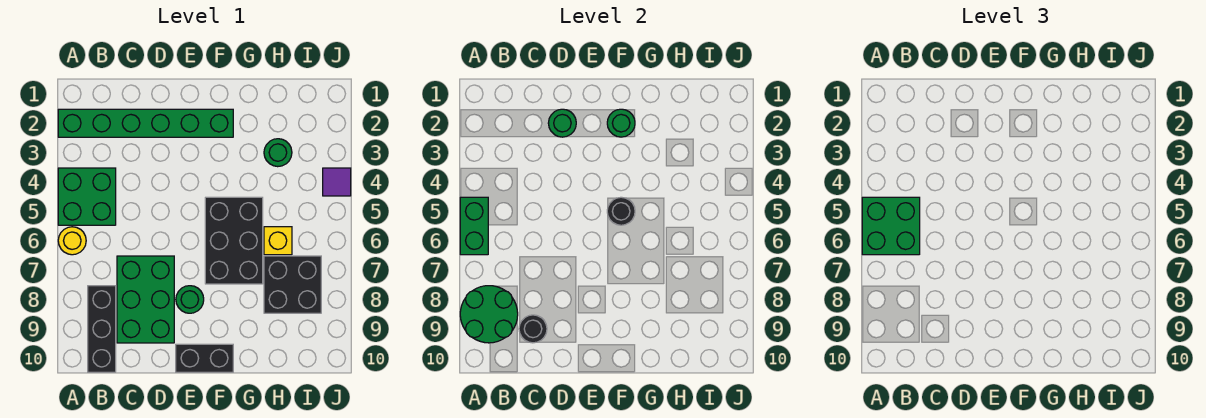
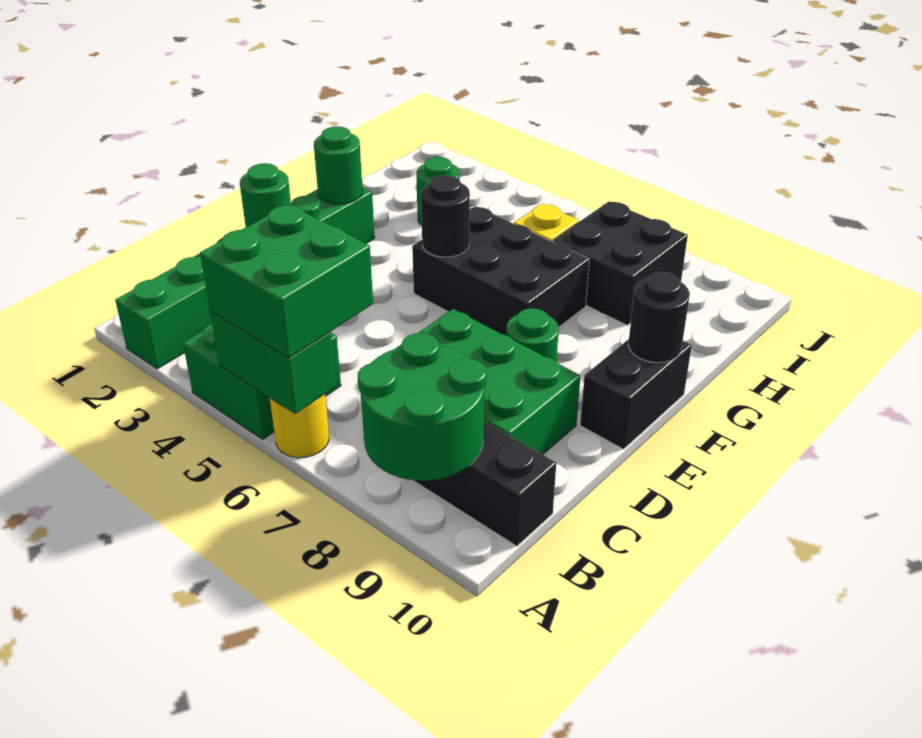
black round brick C9 level 2 -> black round brick F10 level 2
purple tile J4 level 1 -> none

